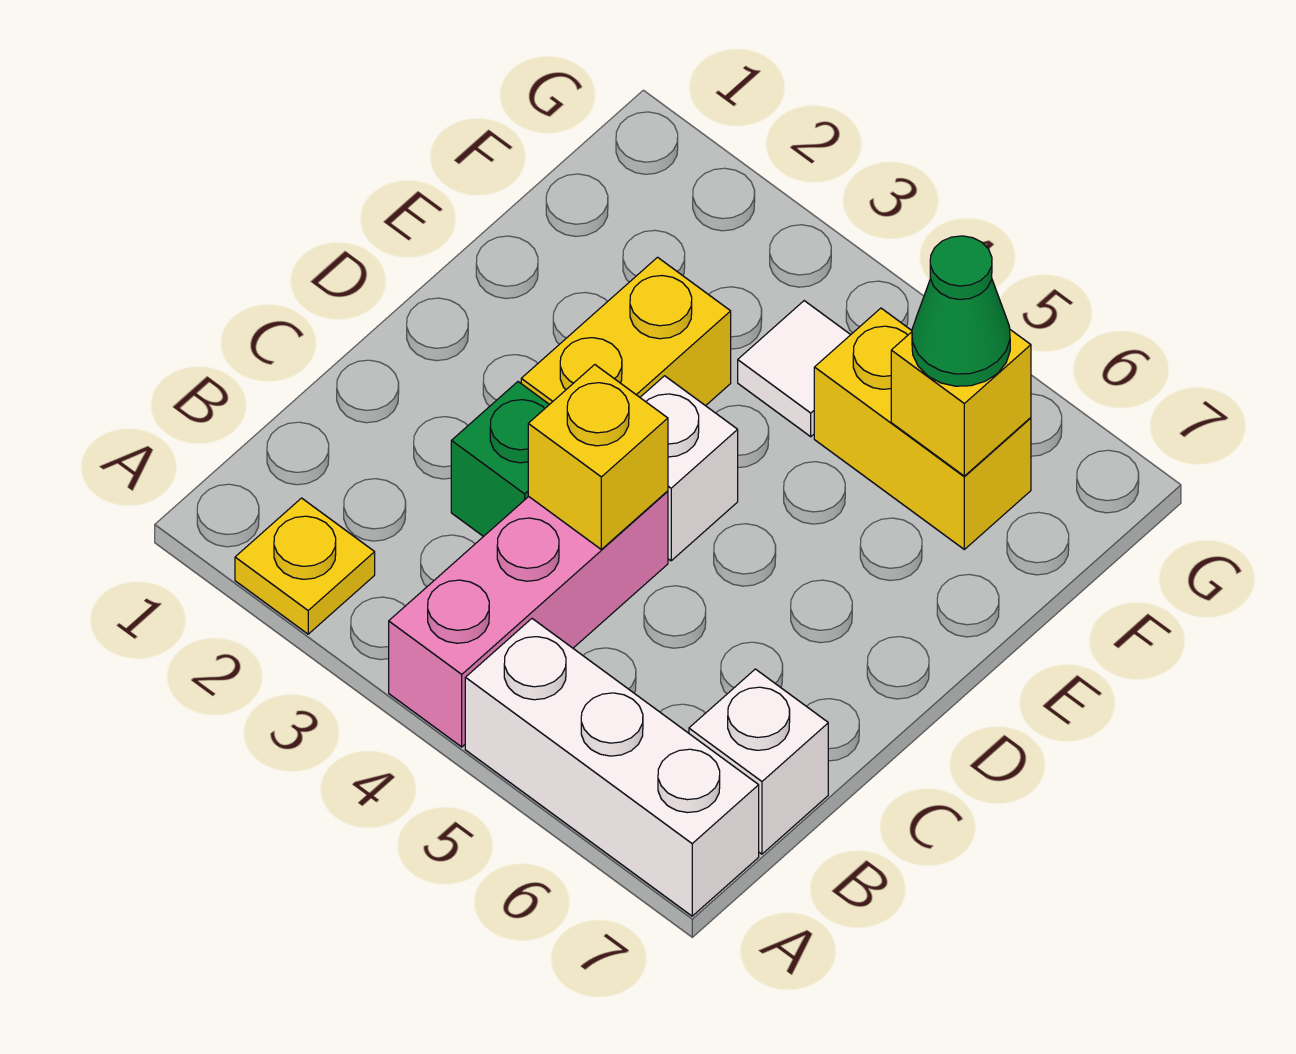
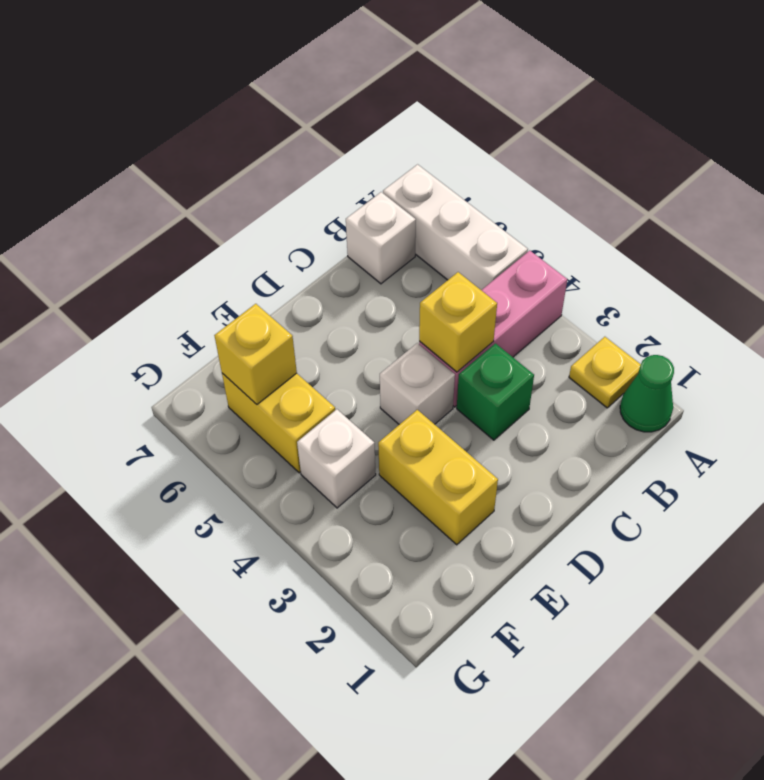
yellow brick D3:E3 level 1 -> yellow brick E2:E3 level 1
white tile F4 level 1 -> white brick F4 level 1
green cone F6 level 3 -> green cone A1 level 1

